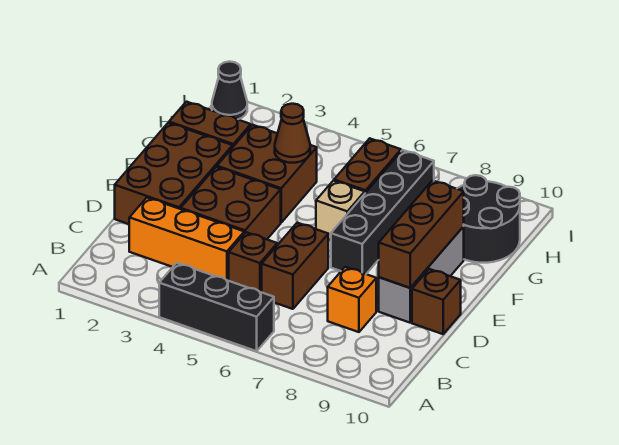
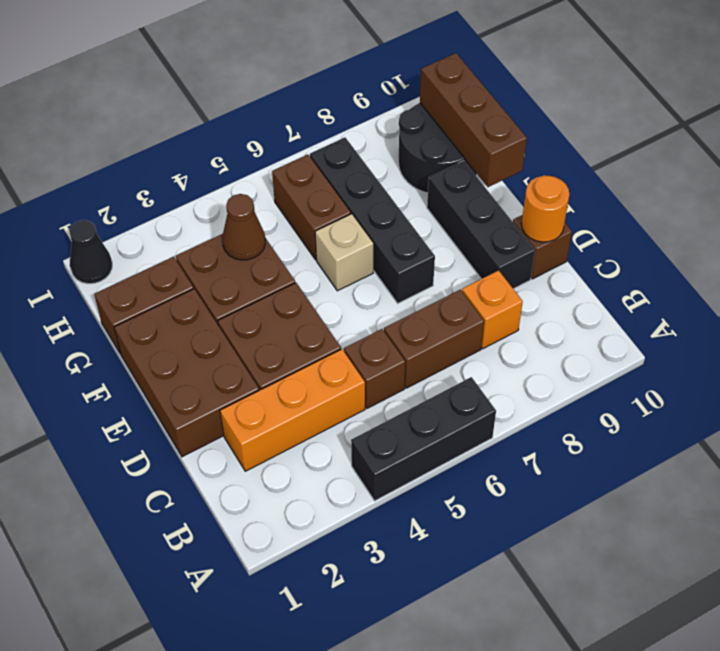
brown brick C6:D6 level 1 -> brown brick C6:C7 level 1
grey brick D9:F9 level 1 -> black brick D9:F9 level 1
brown brick D9:F9 level 2 -> brown brick F10:H10 level 2
none -> orange round brick D10 level 2

